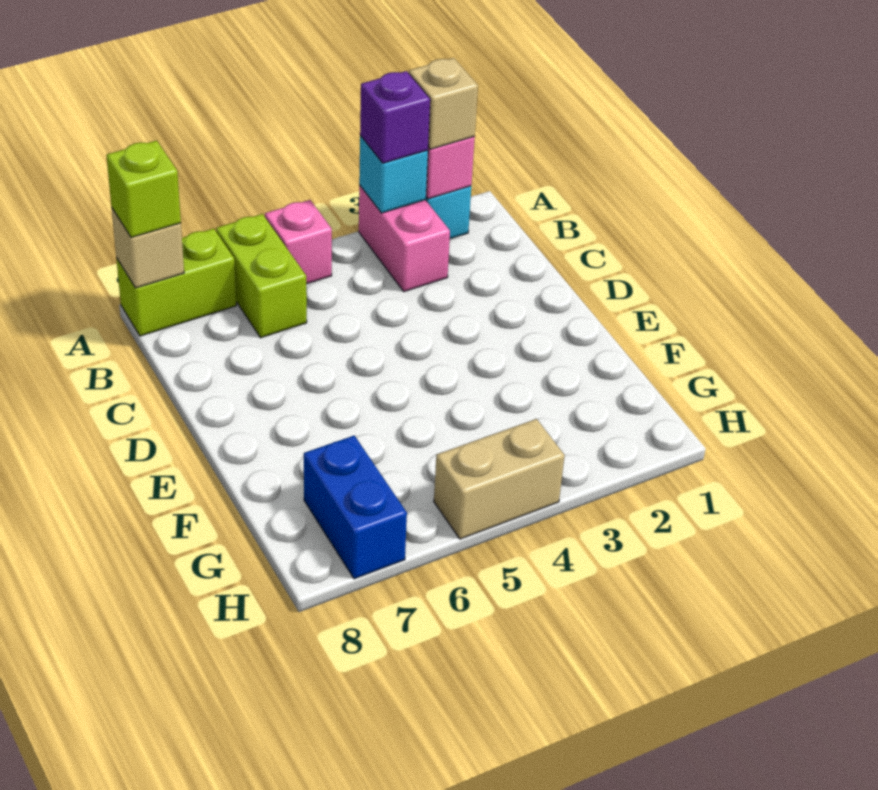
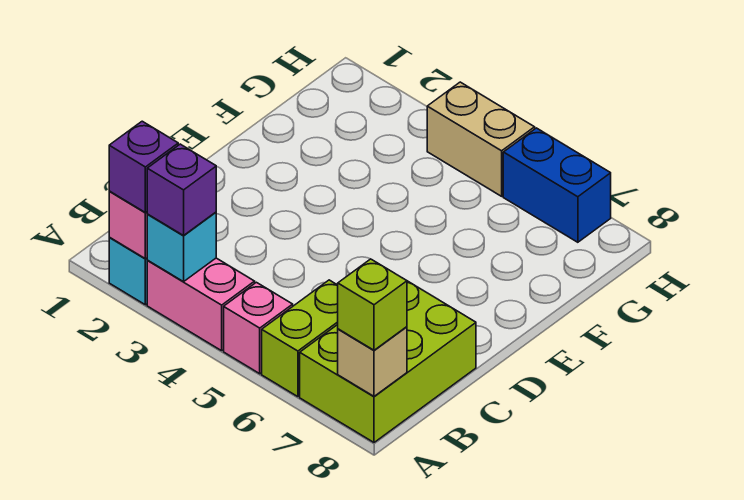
tan brick A2 level 3 -> purple brick A2 level 3
pink brick A3:B3 level 1 -> pink brick A3:A4 level 1
lime brick A7:A8 level 1 -> lime brick A7:C8 level 1
blue brick G7:H7 level 1 -> blue brick H6:H7 level 1

